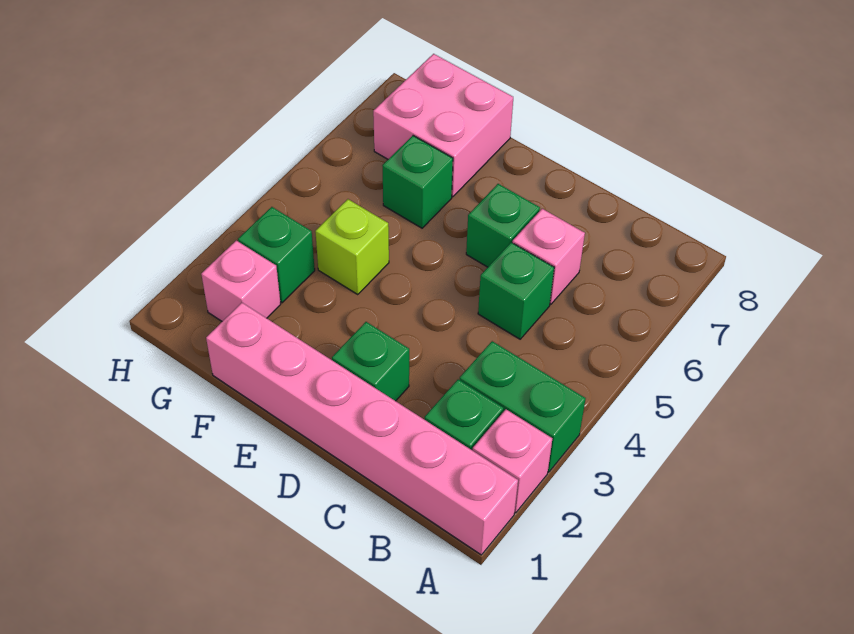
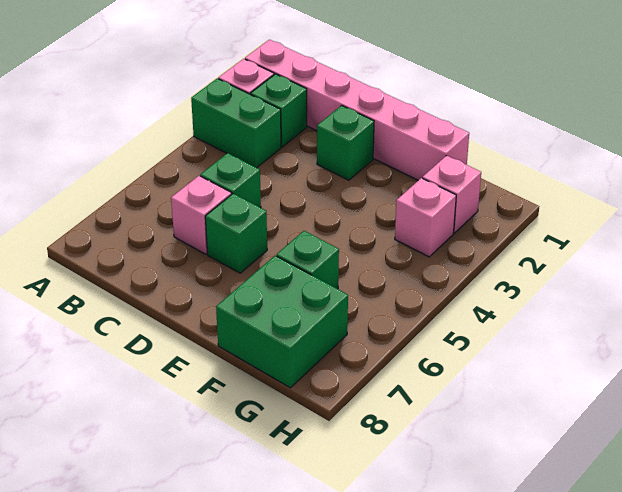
lime brick F4 level 1 -> none
pink brick F7:G8 level 1 -> green brick F7:G8 level 1
green brick G3 level 1 -> pink brick G3 level 1

